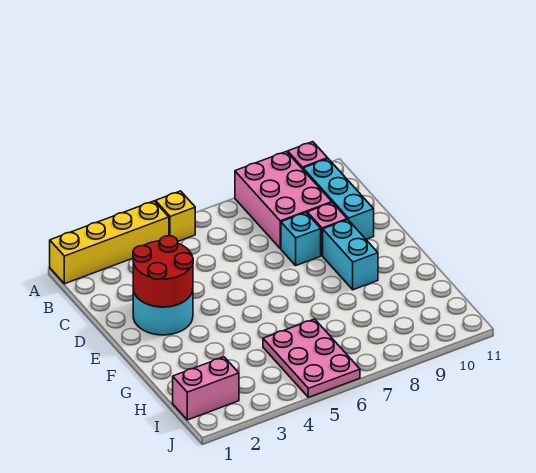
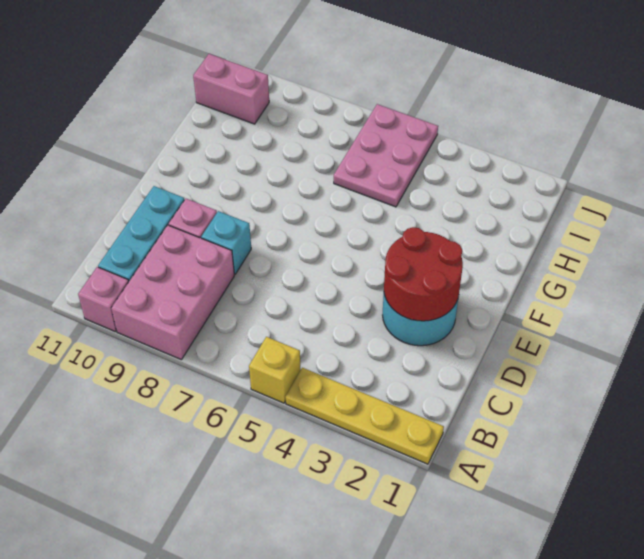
yellow brick A1:A4 level 1 -> yellow plate A1:A4 level 1
cyan brick E9:F9 level 1 -> none
pink brick I1:I2 level 1 -> pink brick I10:I11 level 1

